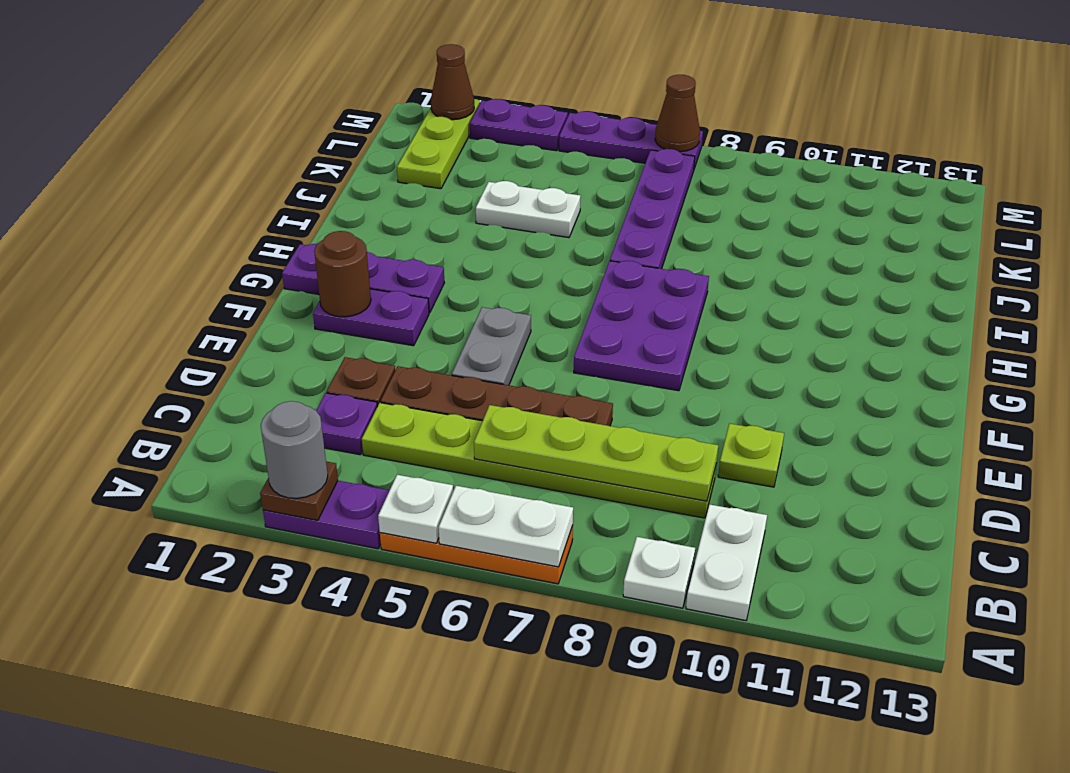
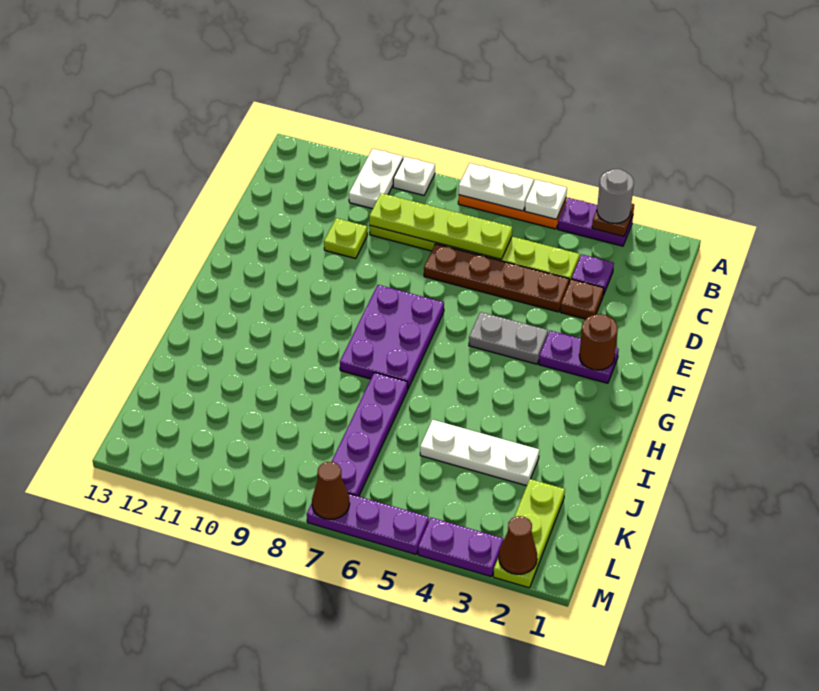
grey plate E5:F5 level 1 -> grey plate F4:F5 level 1
purple plate G1:G3 level 1 -> none
white plate J4:J5 level 1 -> white plate J3:J5 level 1

